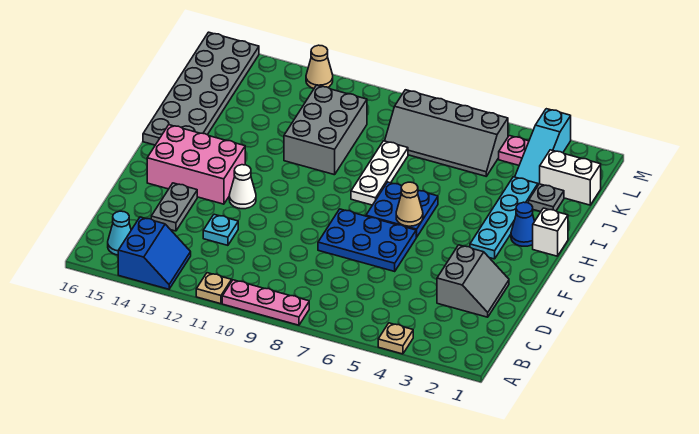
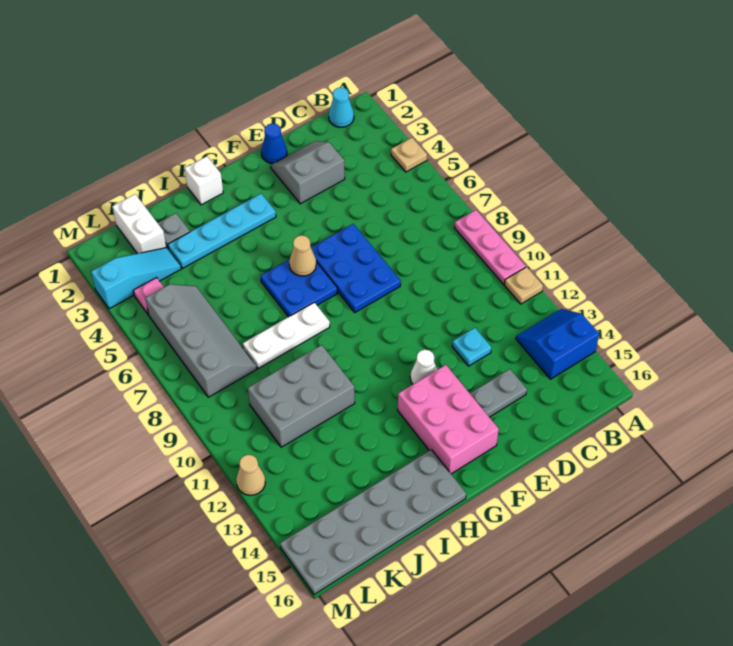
cyan cone B15 level 1 -> cyan cone B1 level 1
blue cone H2 level 1 -> blue cone E1 level 1

